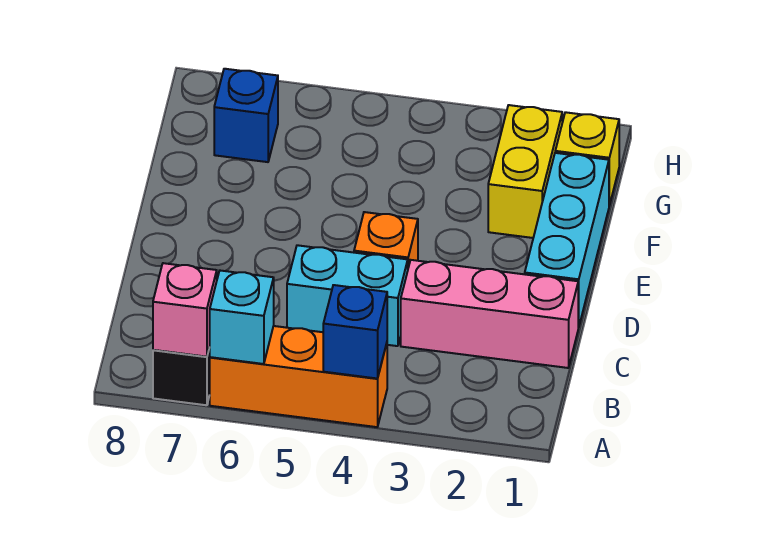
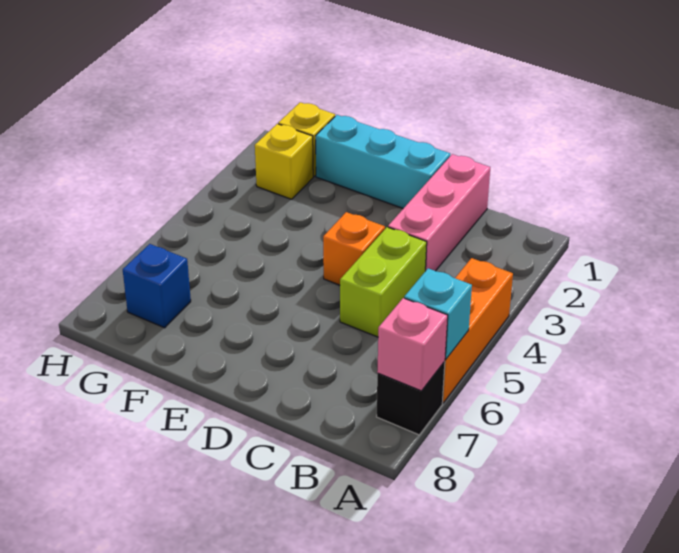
blue brick A4 level 2 -> none
cyan brick C4:C5 level 1 -> lime brick C4:C5 level 1
yellow brick F2:G2 level 1 -> yellow brick G2 level 1

